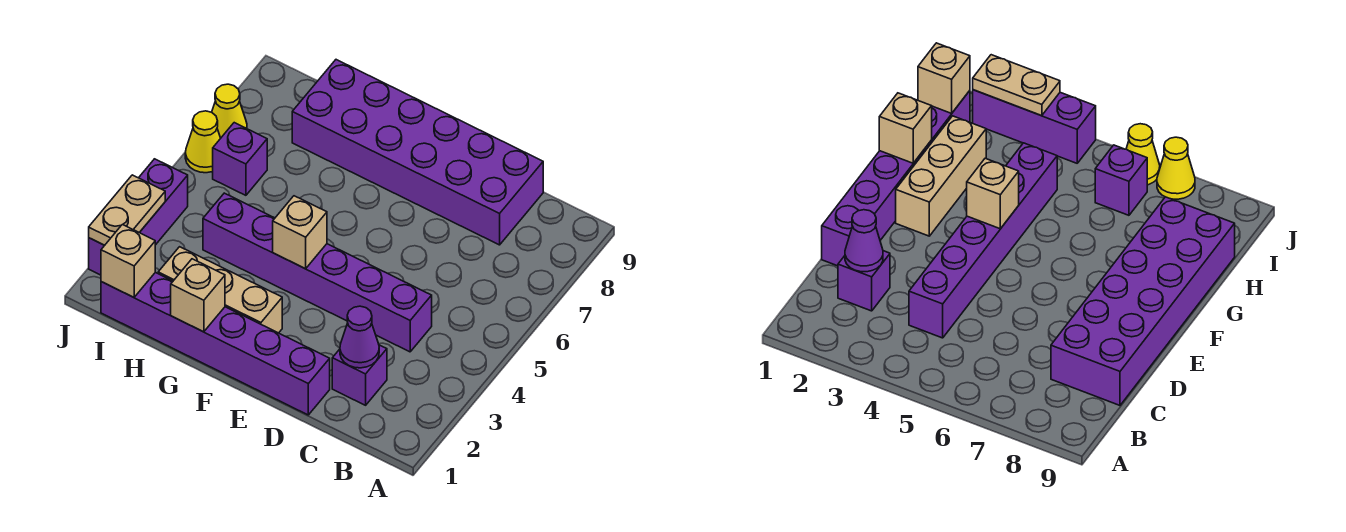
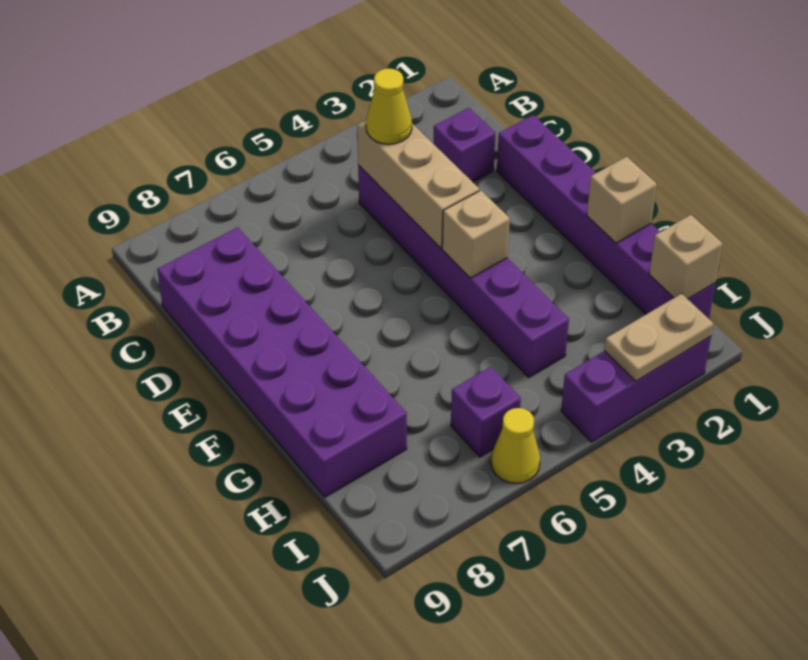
purple cone C2 level 2 -> none
tan brick F2:H2 level 1 -> tan brick C4:E4 level 2
yellow cone J7 level 1 -> yellow cone C4 level 3

